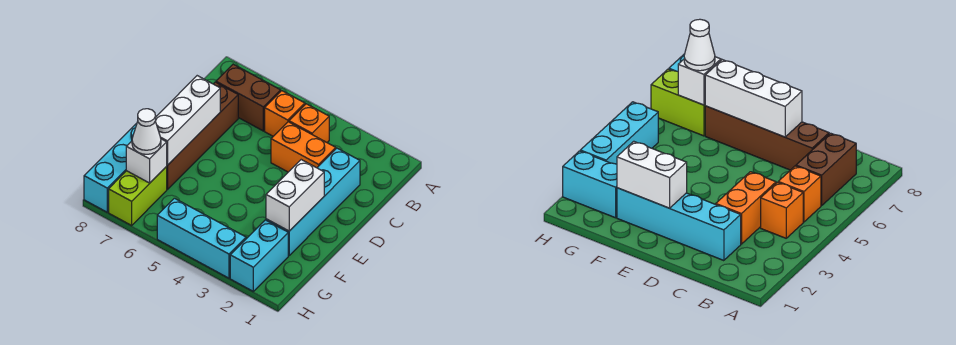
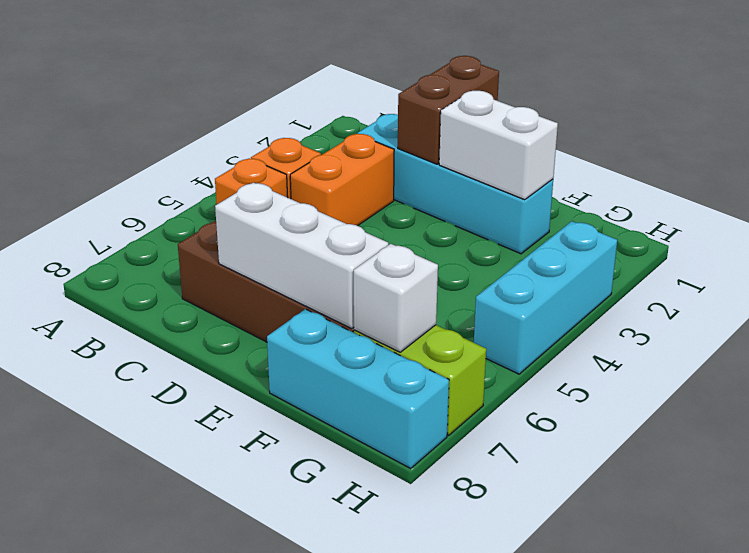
brown brick B6:B7 level 1 -> brown brick D1:D2 level 2
cyan brick G2:H2 level 1 -> none
white cone G7 level 3 -> none

